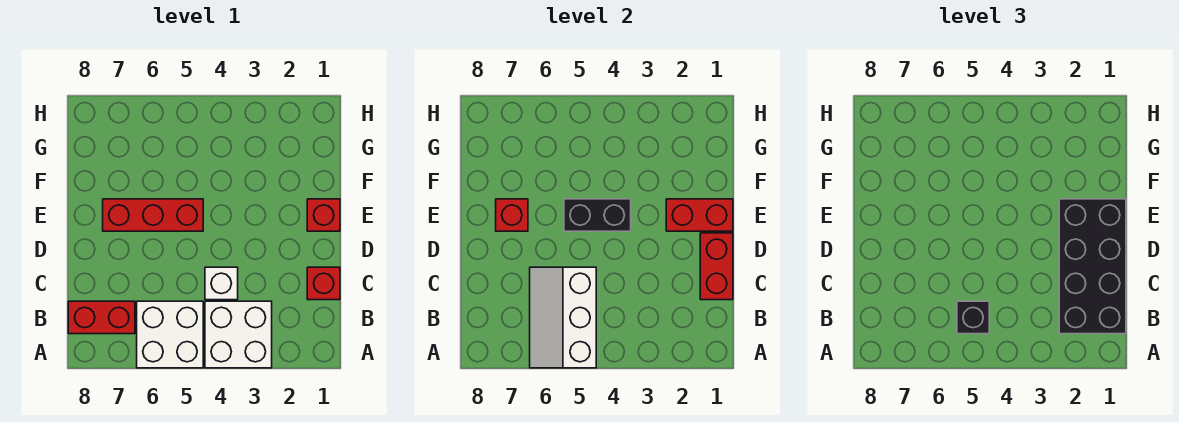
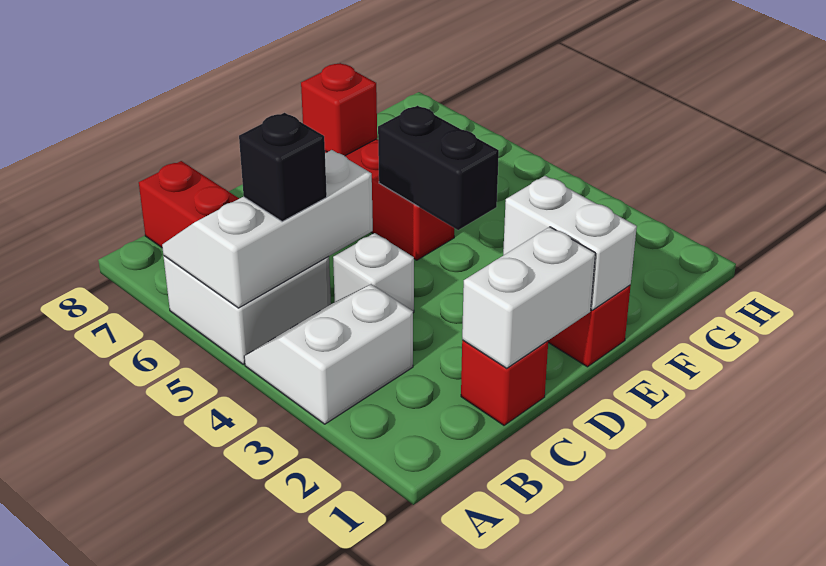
white brick A3:B4 level 1 -> white slope A3:B4 level 1 top 3
black brick B1:E2 level 3 -> none
red brick C1:D1 level 2 -> white brick C1:D1 level 2
red brick E1:E2 level 2 -> white brick E1:E2 level 2

